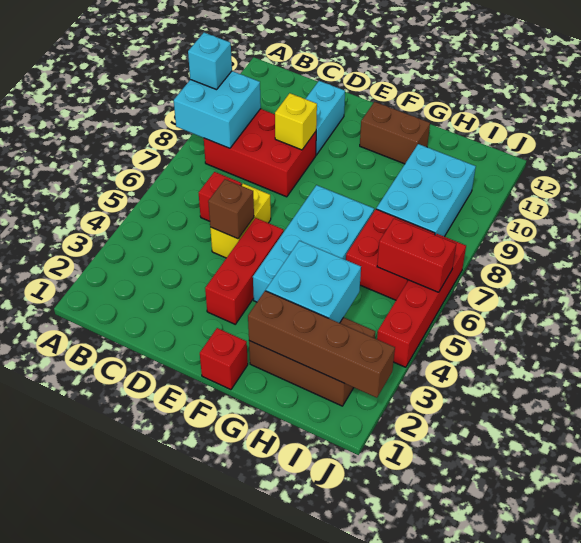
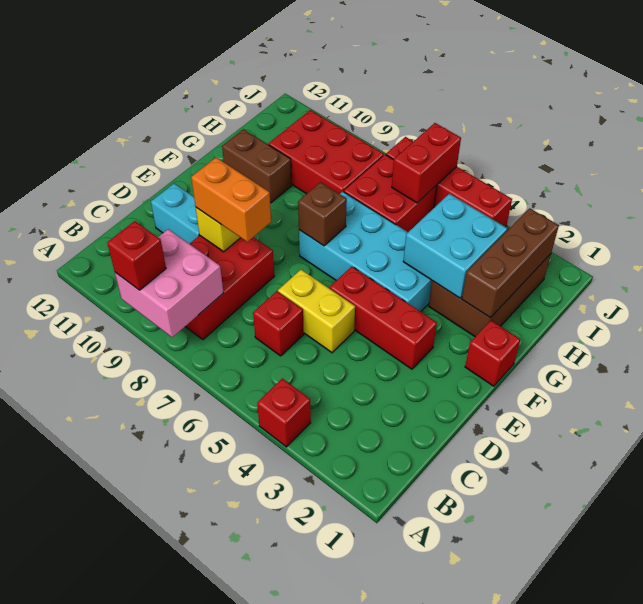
none -> red brick A4 level 1
cyan brick A8:B9 level 2 -> pink brick A8:B9 level 2
cyan brick A9 level 3 -> red brick A9 level 3
brown brick D5 level 2 -> brown brick F7 level 2
none -> orange brick D8:D9 level 3
brown brick F11:G11 level 1 -> brown brick G10:G11 level 1
brown brick G2:J2 level 2 -> brown brick G2:I2 level 2
cyan brick H8:I10 level 1 -> red brick H8:I10 level 1

